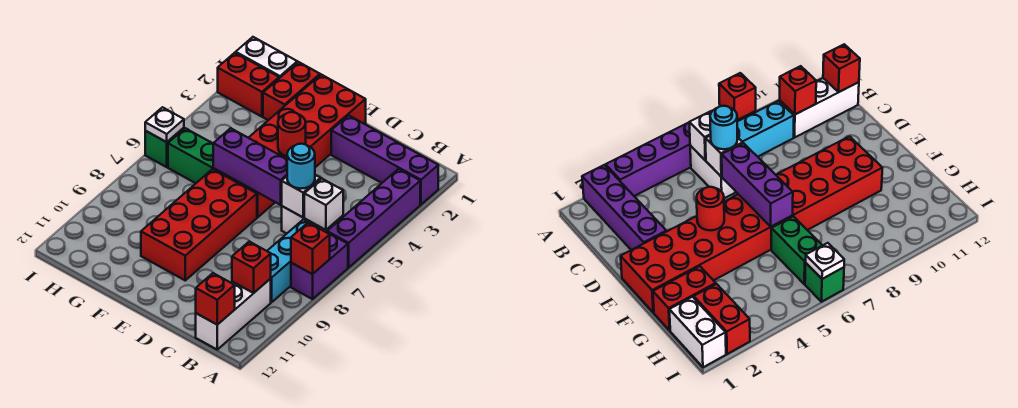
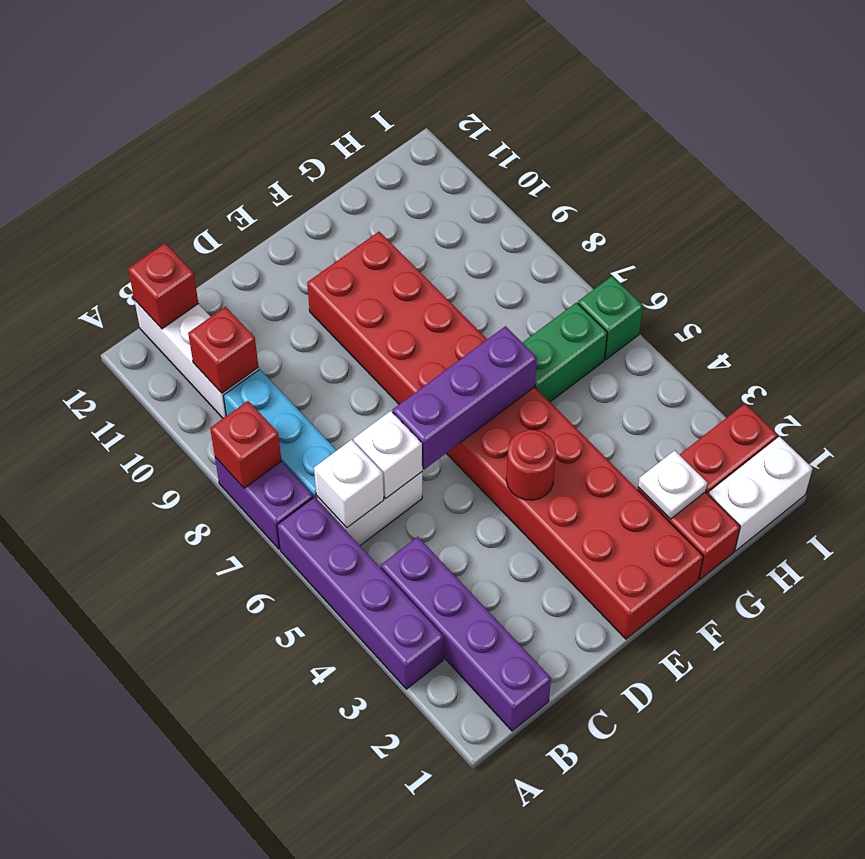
purple brick A2:D2 level 1 -> purple brick B1:B4 level 1
cyan round brick C6 level 3 -> none
white plate I6 level 2 -> white plate G2 level 2

